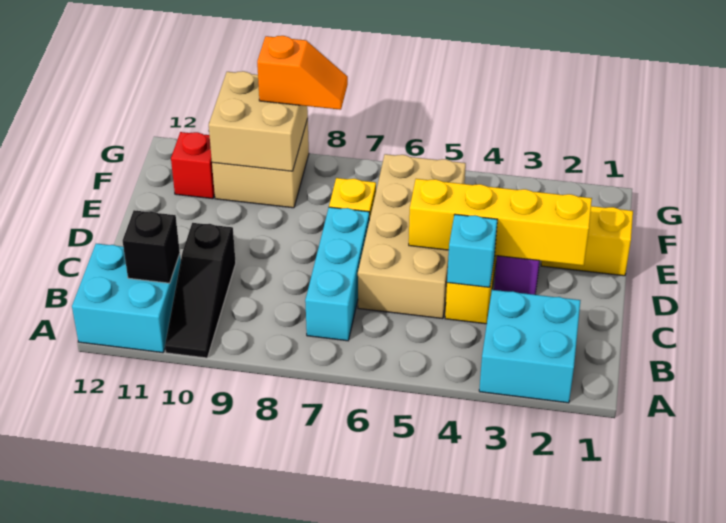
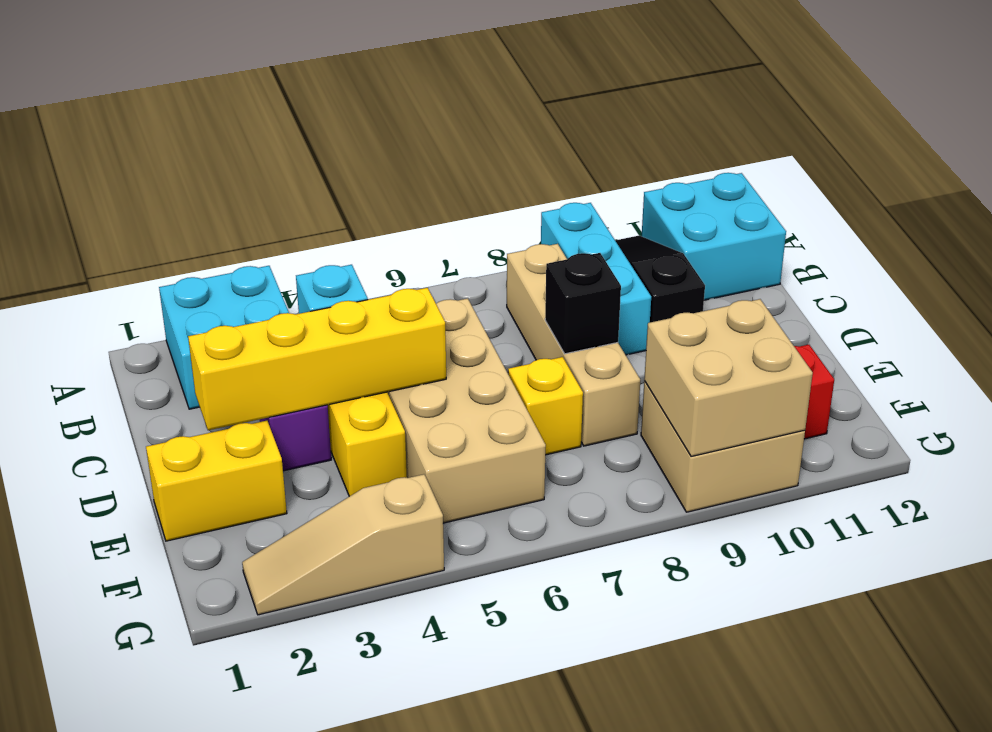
cyan brick B7:D7 level 1 -> cyan brick A9:C9 level 1
none -> tan brick B8:E8 level 1
black brick B11 level 2 -> black brick D8 level 2
none -> tan slope G2:G4 level 1 top 4
orange slope G8:G9 level 3 top 9 -> none

